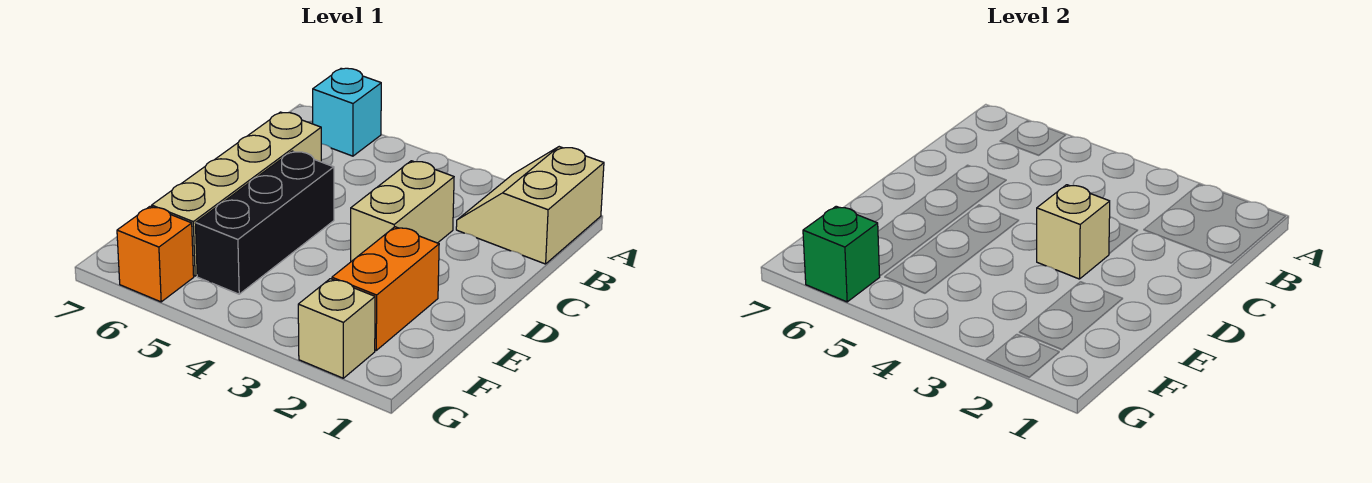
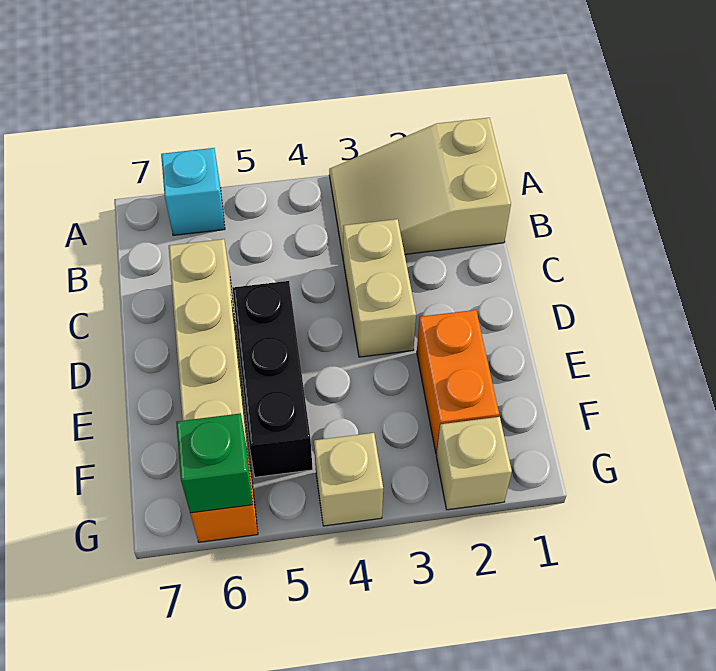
tan slope A1:B2 level 1 top 1 -> tan slope A1:B3 level 1 top 1
tan brick D3 level 2 -> tan brick G4 level 1

